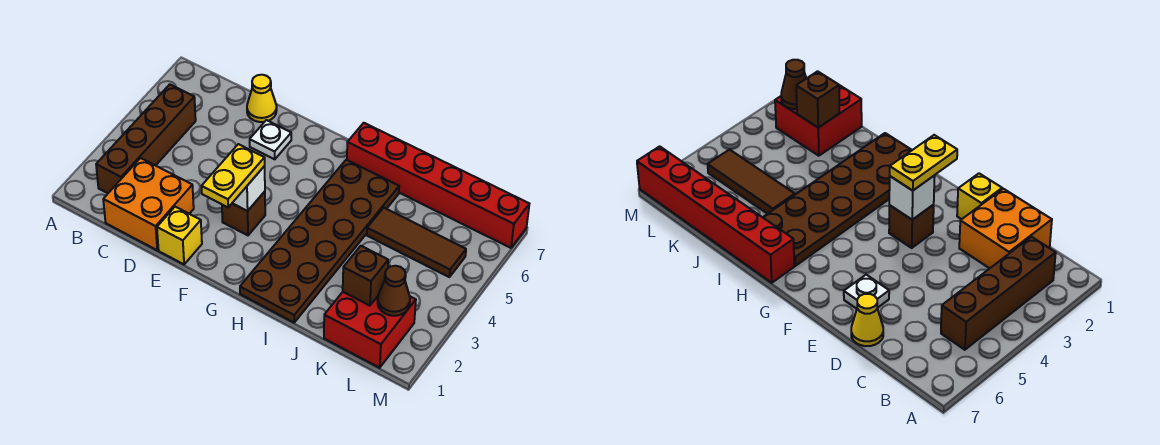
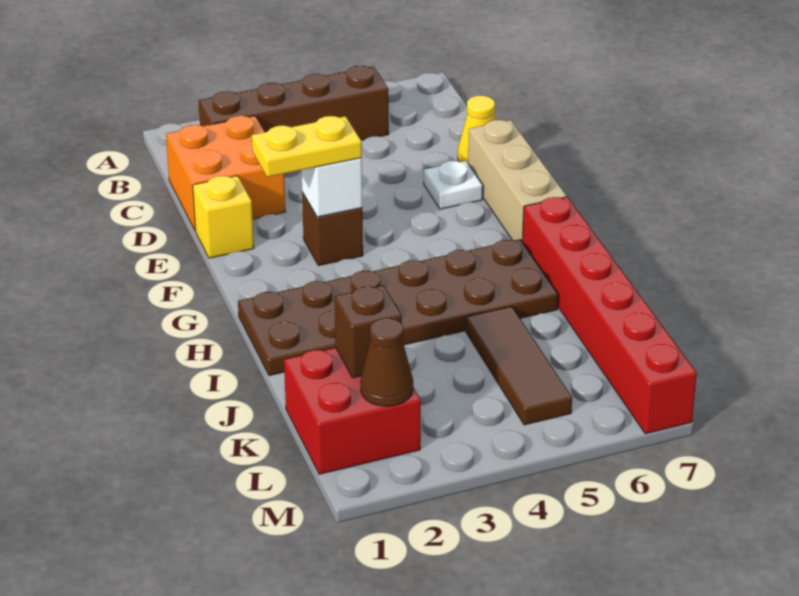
none -> tan brick E7:G7 level 1

